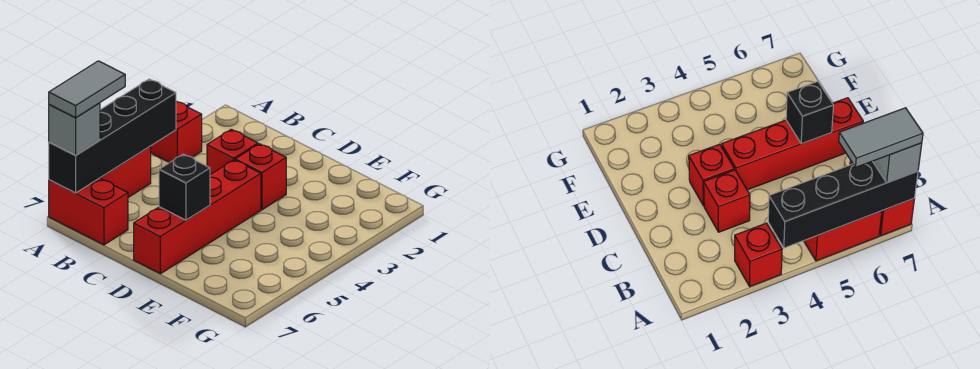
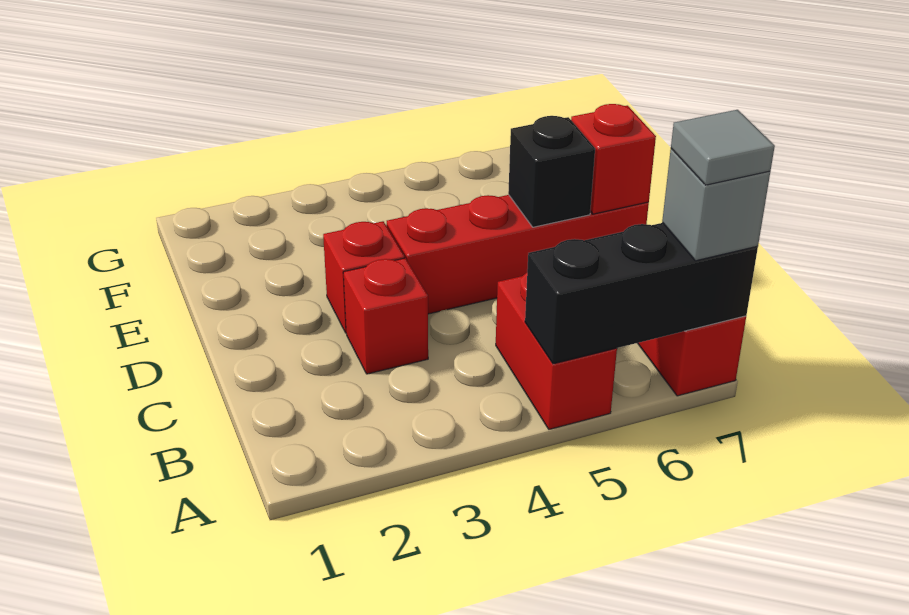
red brick A3 level 1 -> red brick D7 level 2
black brick A4:A7 level 2 -> black brick A5:A7 level 2
red brick A5:A6 level 1 -> red brick A5:B5 level 1
grey tile A6:A7 level 4 -> grey tile A7 level 4

